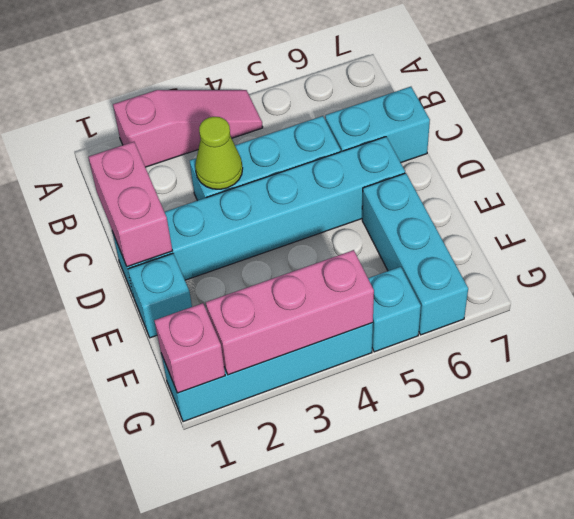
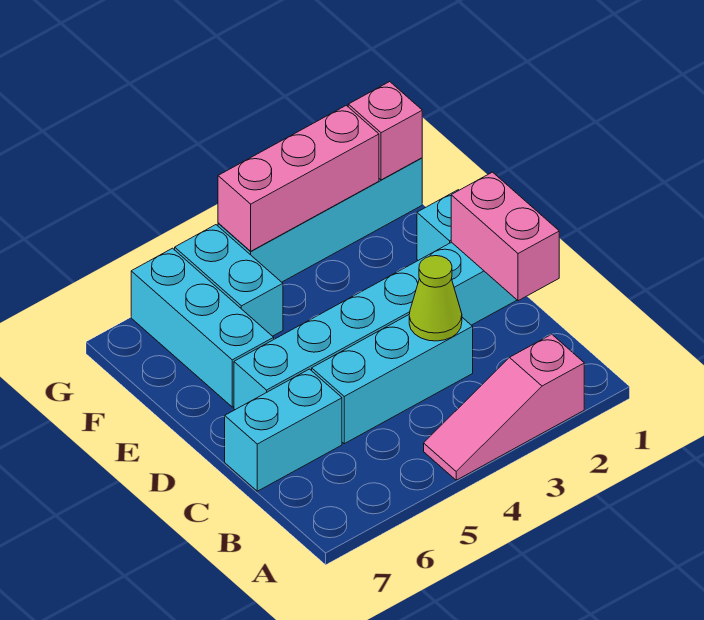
cyan brick G5 level 1 -> cyan brick F5:G5 level 1

